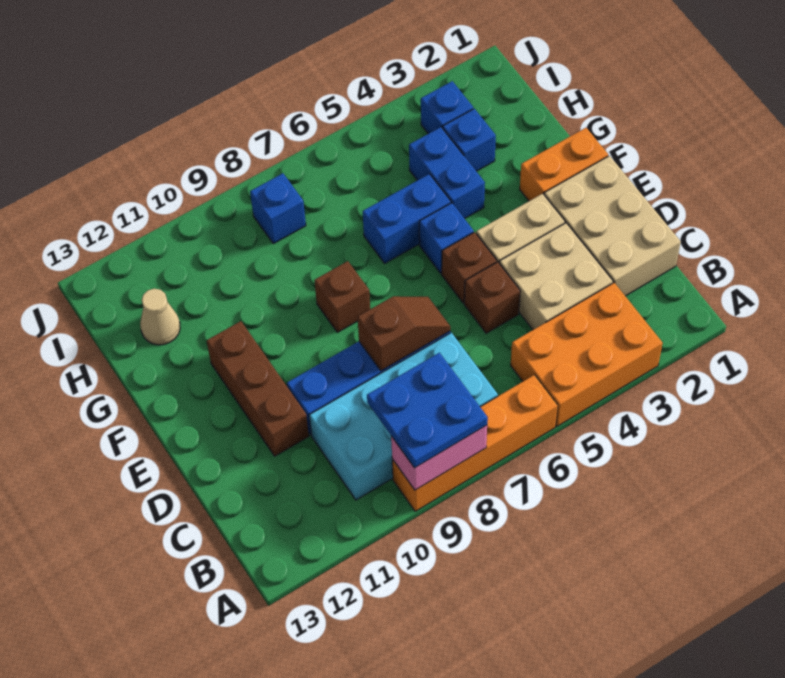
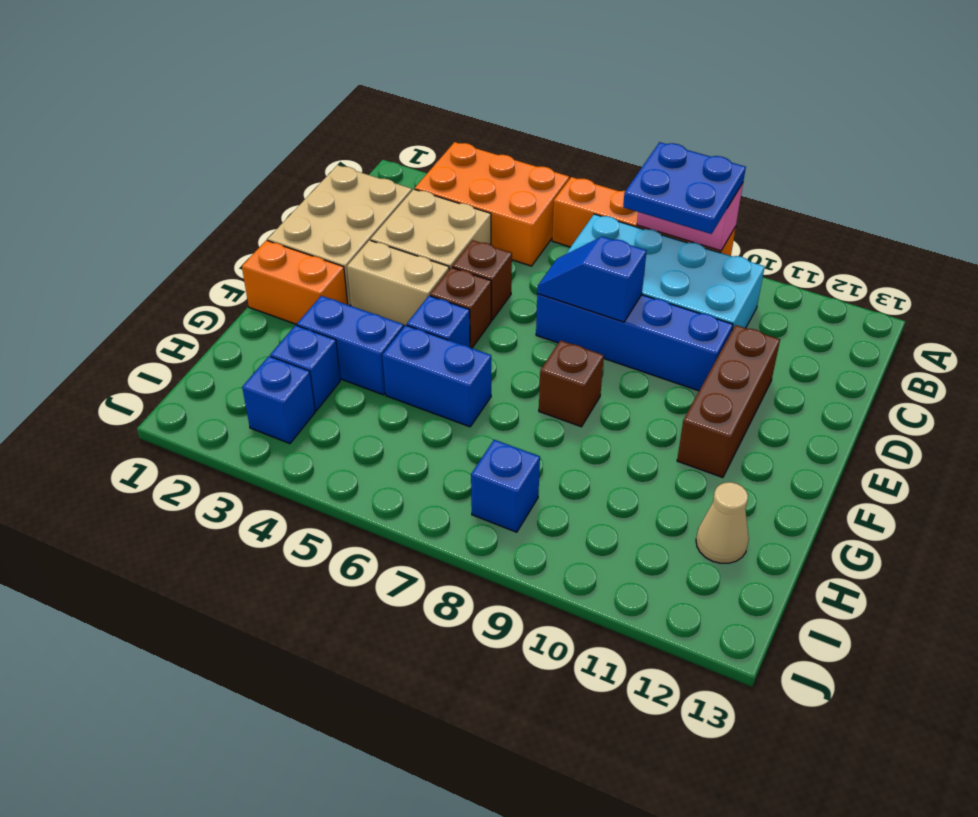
brown slope D7:D8 level 2 top 8 -> blue slope D7:D8 level 2 top 8
blue brick G4:H4 level 1 -> blue brick G3:G4 level 1

